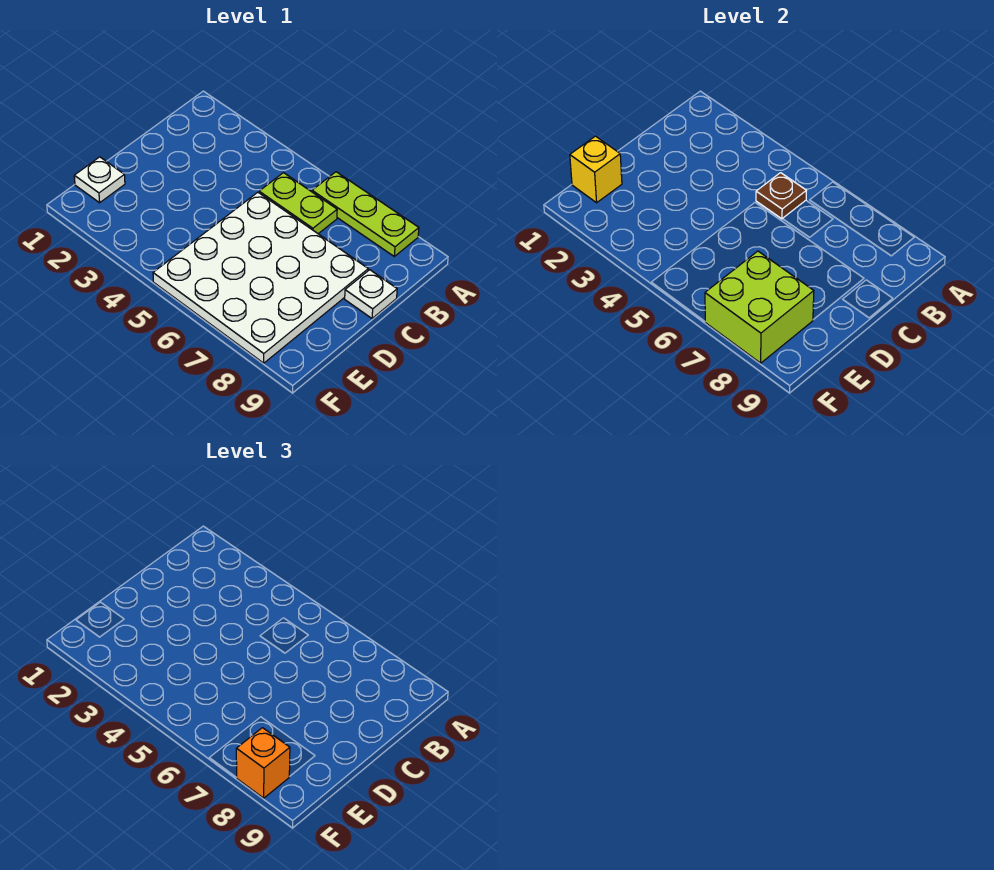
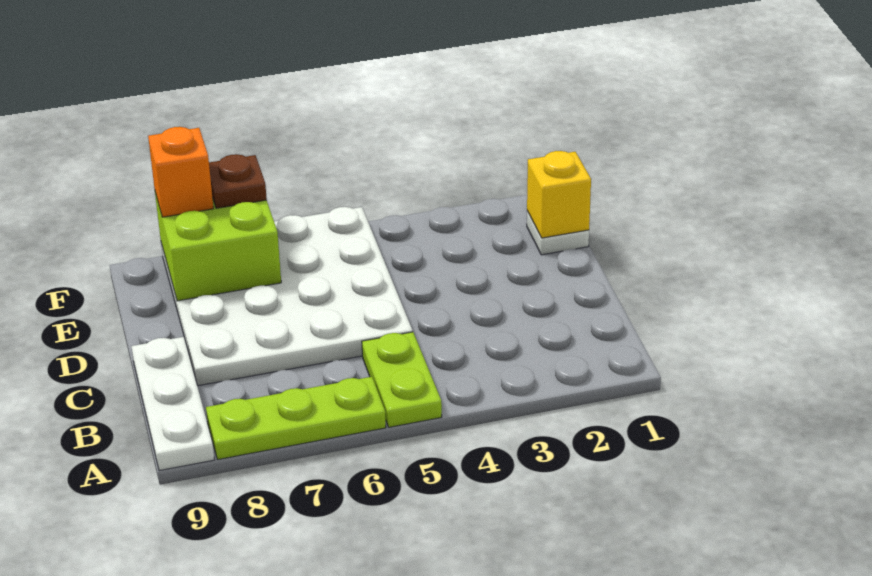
lime plate B5:B6 level 1 -> lime plate A5:B5 level 1
brown plate B5 level 2 -> brown plate F7 level 3
white plate C9 level 1 -> white plate A9:C9 level 1

